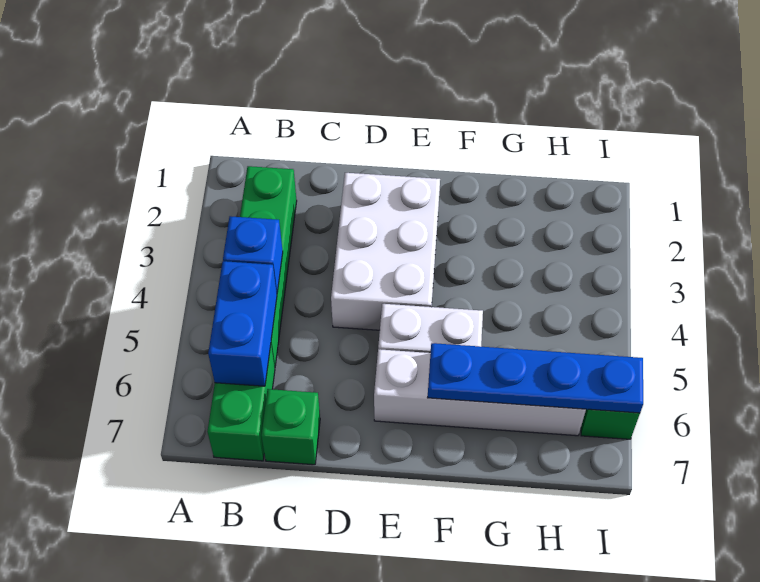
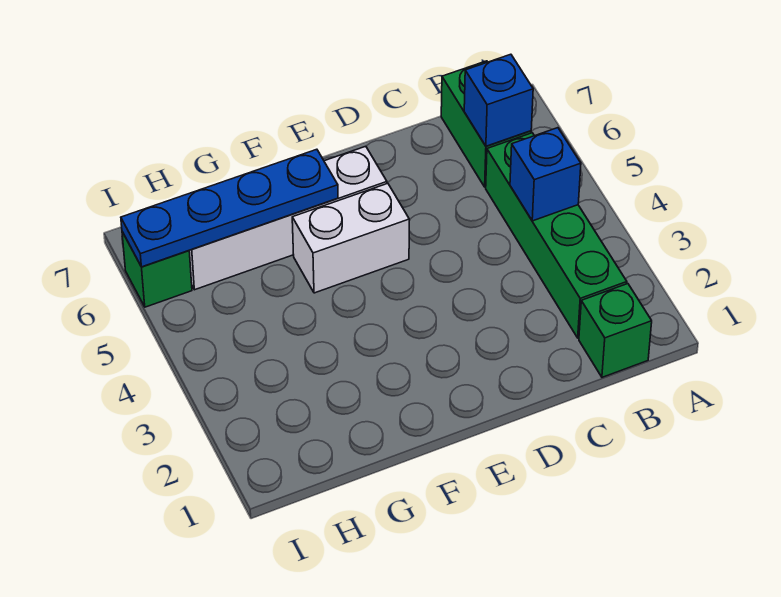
blue brick B5:B6 level 2 -> blue brick B6 level 2
green brick C7 level 1 -> green brick B1 level 1
white brick D2:E4 level 1 -> none

